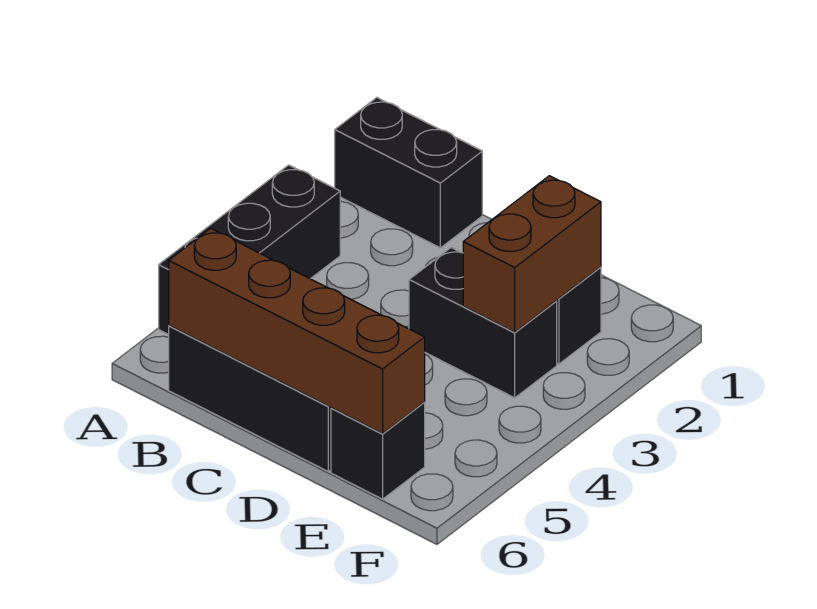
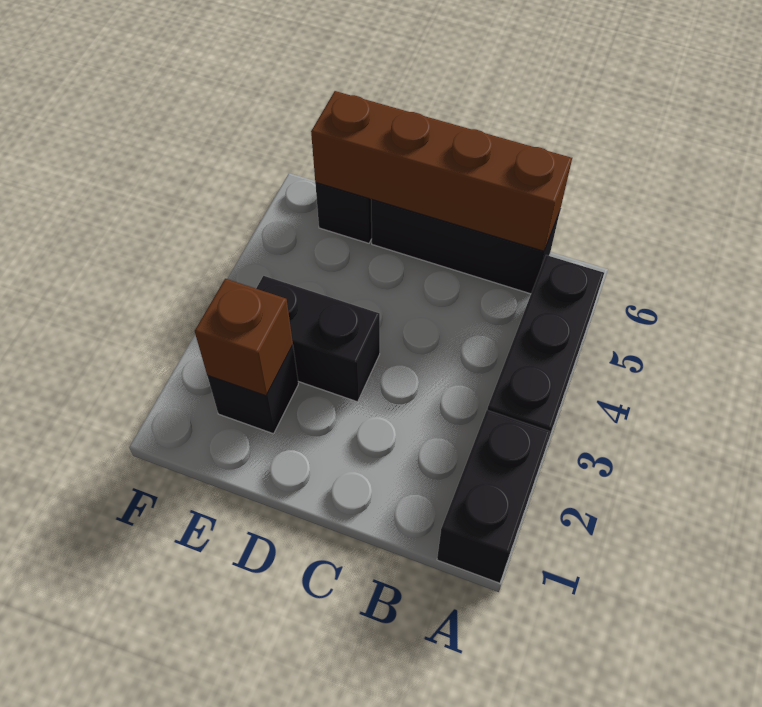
black brick A1:B1 level 1 -> black brick A1:A2 level 1
brown brick E2:E3 level 2 -> brown brick E2 level 2

